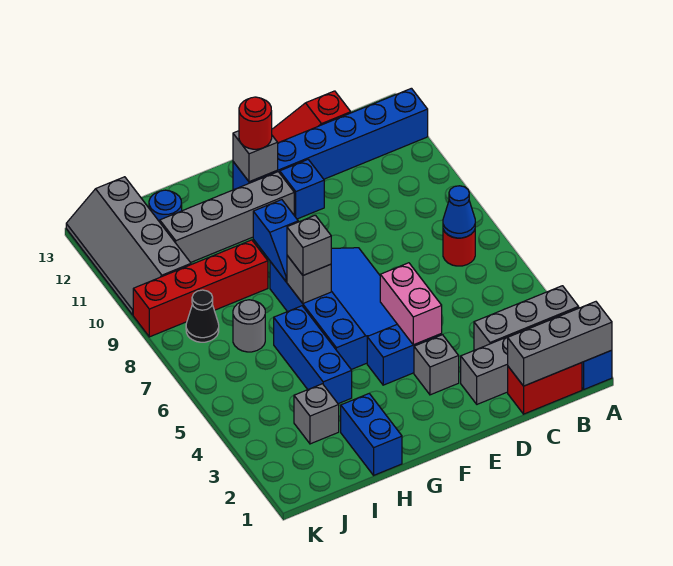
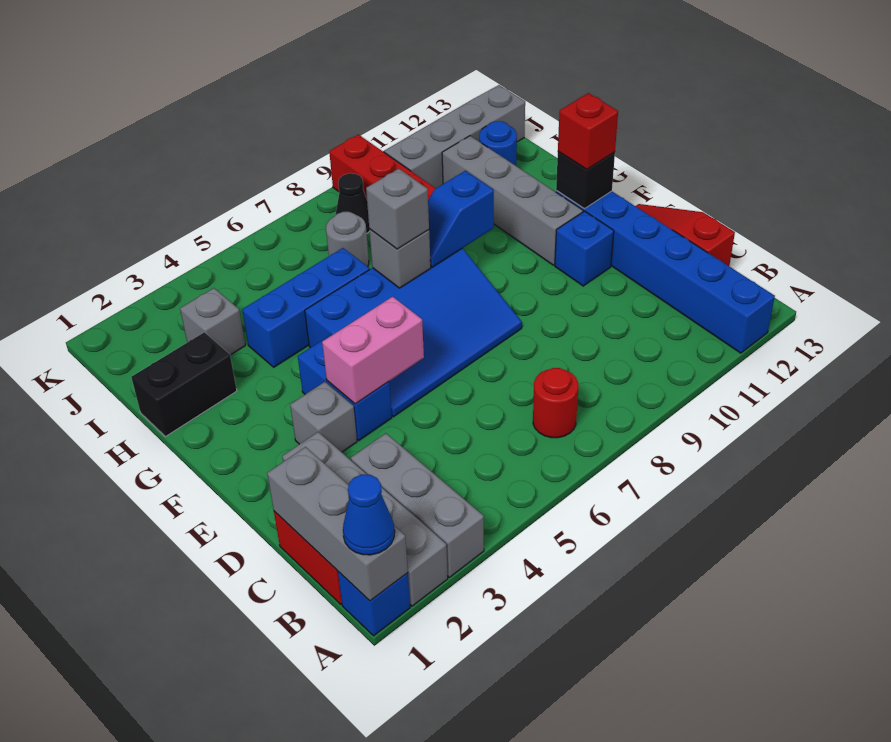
blue cone B7 level 2 -> blue cone A1 level 3
grey brick F12 level 2 -> black brick F12 level 2
red round brick F12 level 3 -> red brick F12 level 3
blue brick H1:H2 level 1 -> black brick H1:H2 level 1

